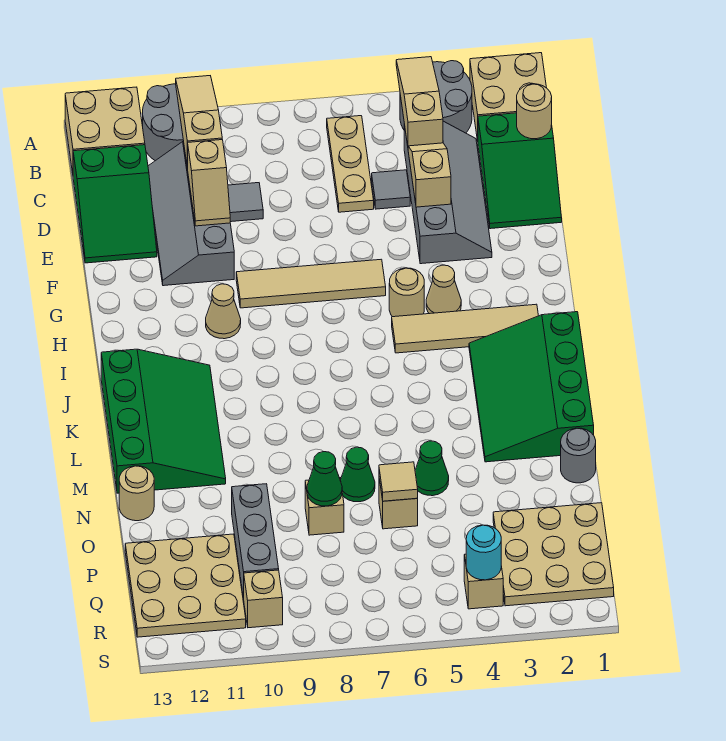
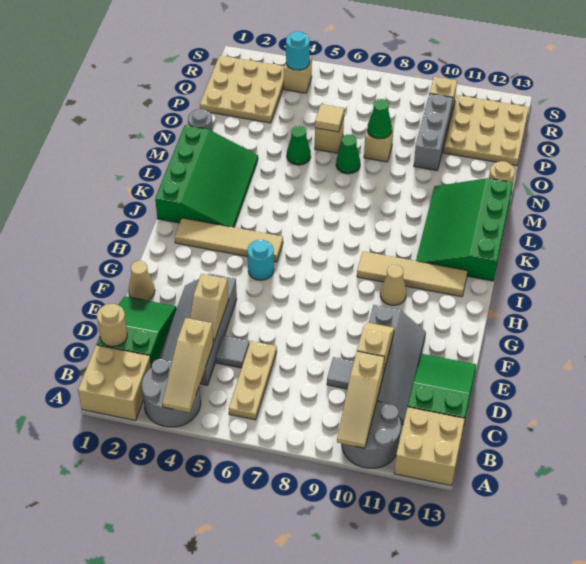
tan tile G6:G9 level 1 -> tan tile I9:I12 level 1
tan cone H4 level 1 -> tan cone F1 level 1
tan round brick H5 level 1 -> cyan round brick H5 level 1

